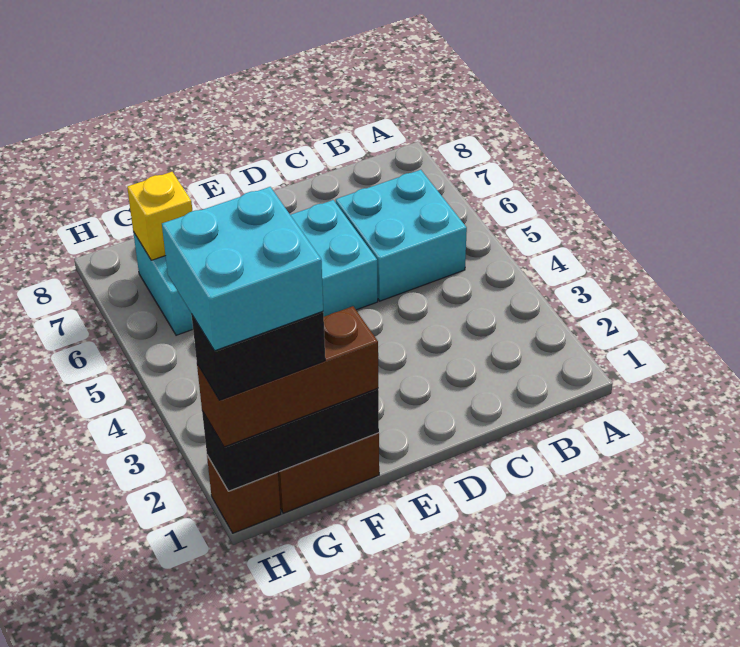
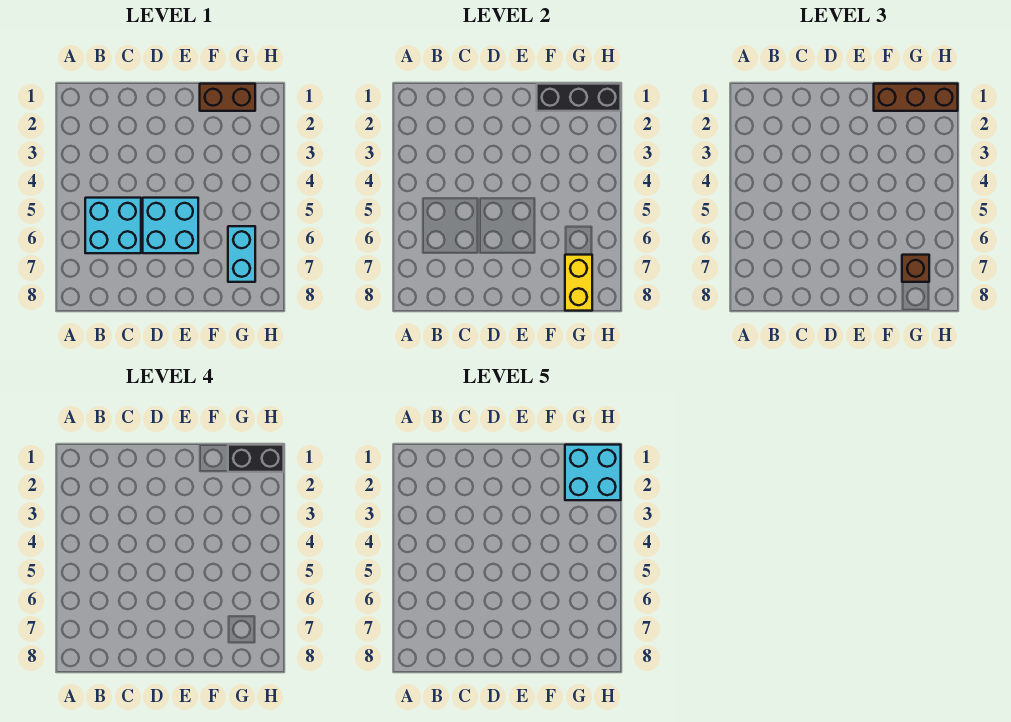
yellow brick G7 level 2 -> yellow brick G7:G8 level 2
brown brick H1 level 1 -> brown brick G7 level 3

